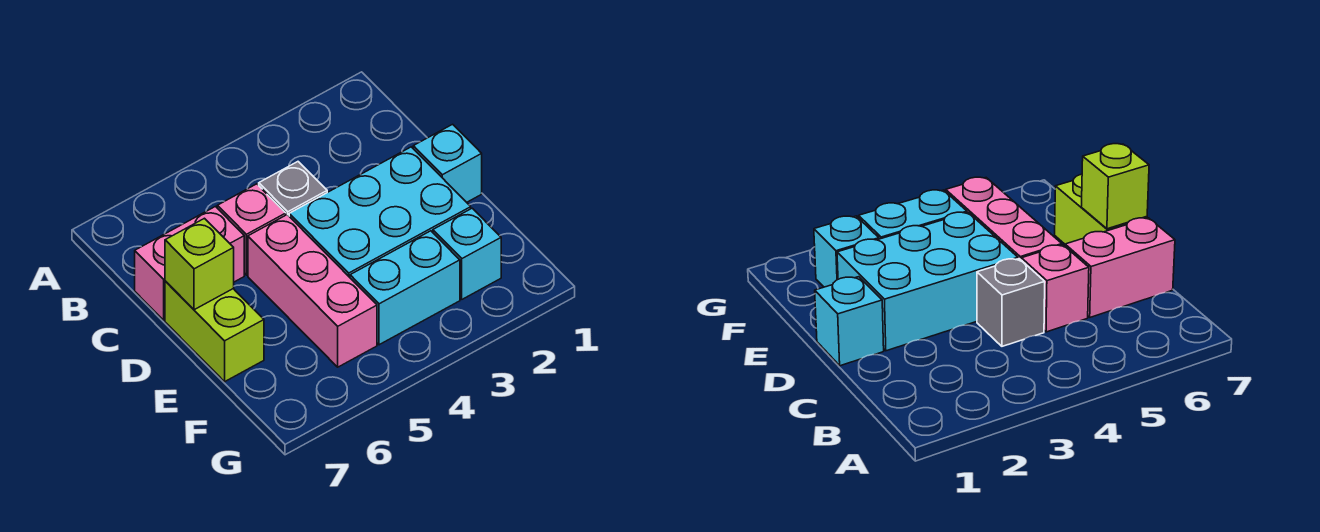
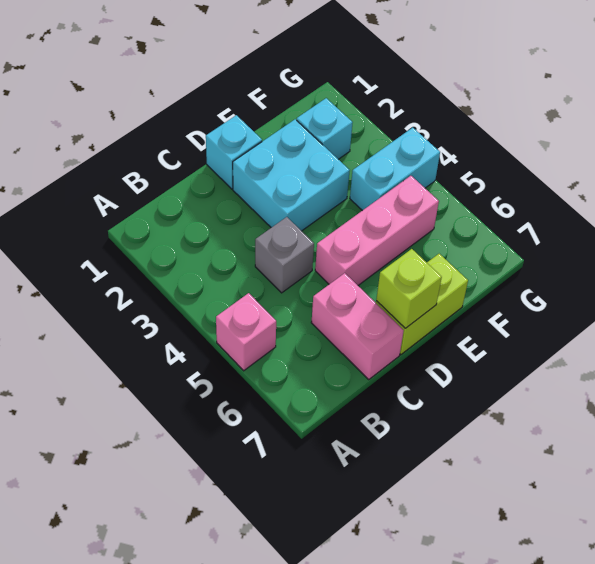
pink brick C5 level 1 -> pink brick A5 level 1
cyan brick D2:E4 level 1 -> cyan brick D2:E3 level 1
cyan brick F3:F4 level 1 -> cyan brick F4:G4 level 1

